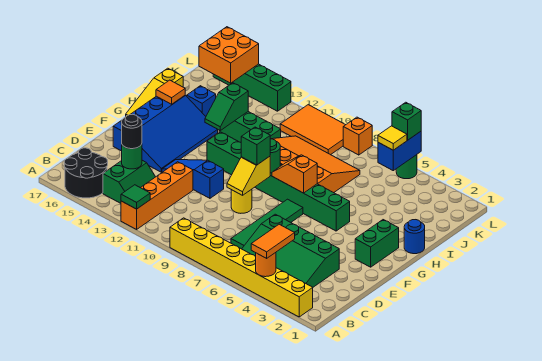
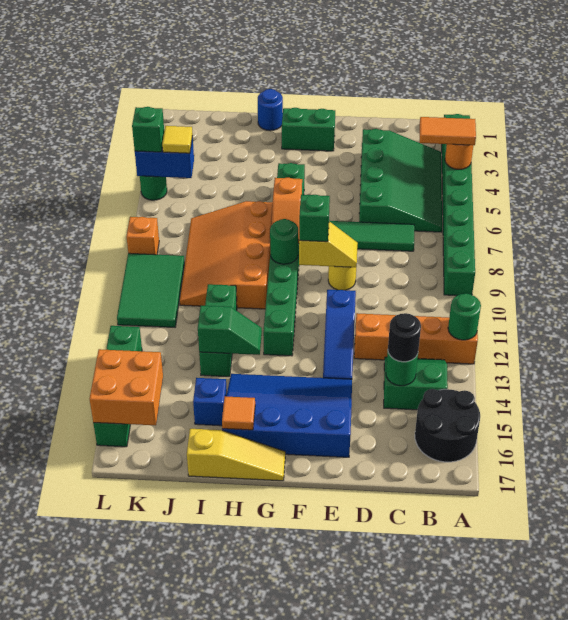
yellow brick A2:A9 level 1 -> green brick A2:A9 level 1
green tile A12 level 2 -> green round brick A12 level 2
orange tile K9:L11 level 1 -> green tile K9:L11 level 1

